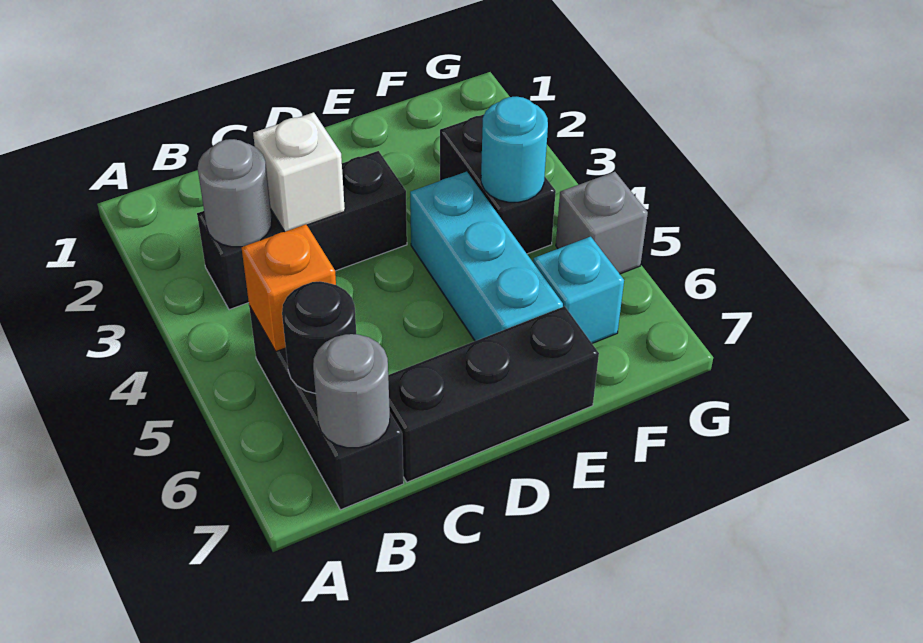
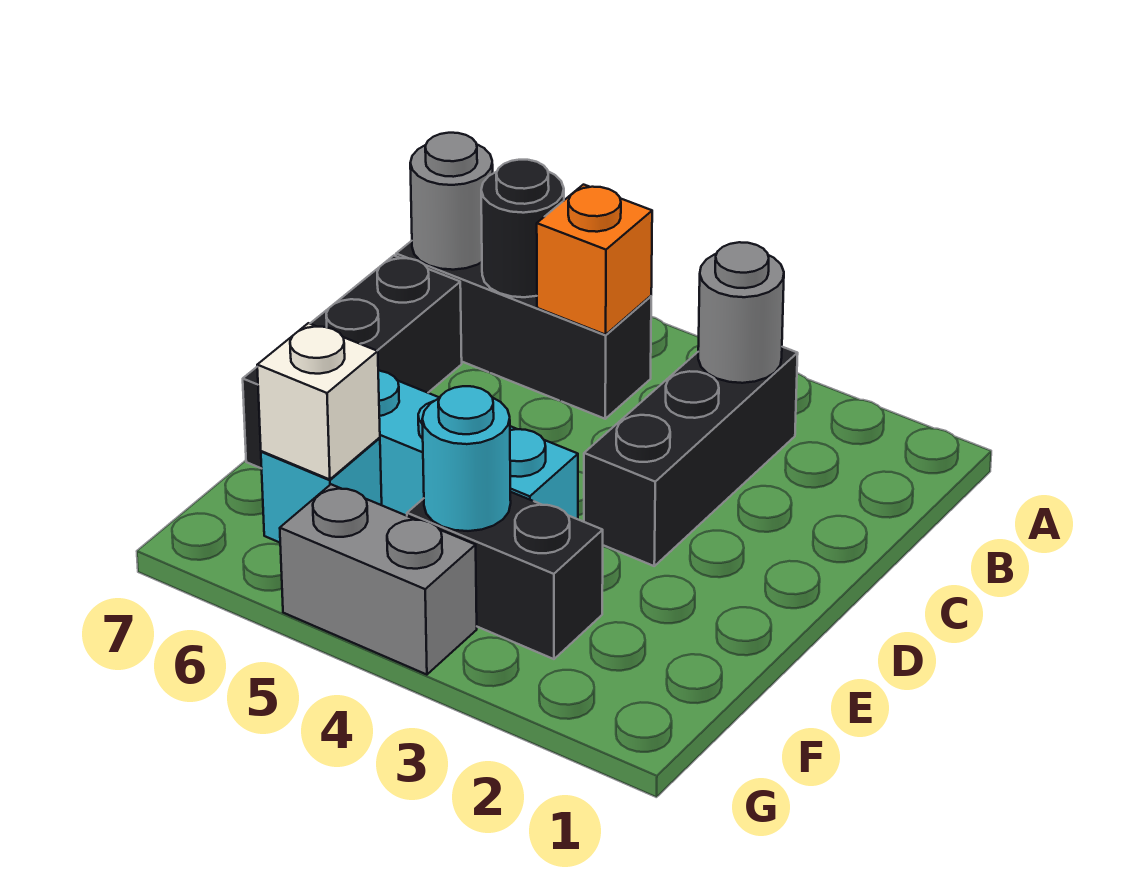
white brick C3 level 2 -> white brick F6 level 2
grey brick G5 level 1 -> grey brick G4:G5 level 1

